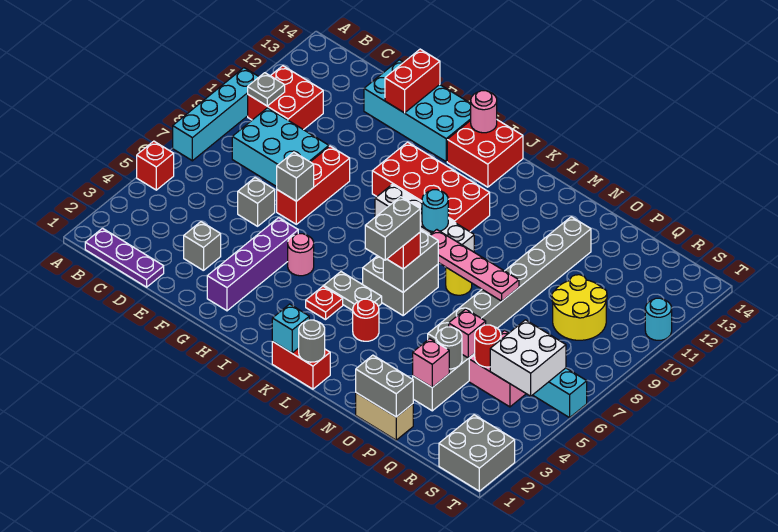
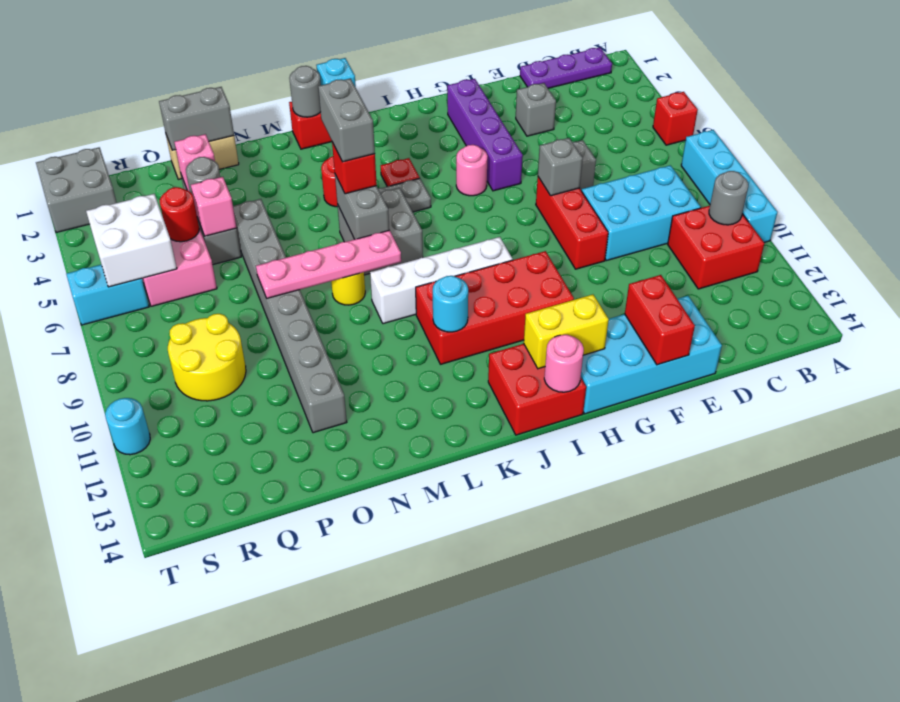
grey plate B10 level 2 -> grey round brick B10 level 2
none -> yellow brick H13:I13 level 2
cyan round brick K9 level 2 -> cyan round brick K11 level 2

